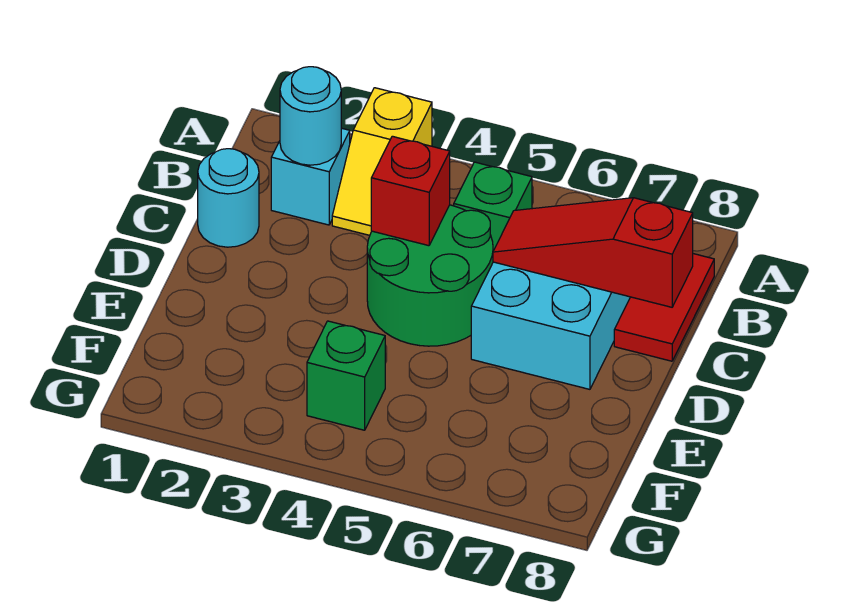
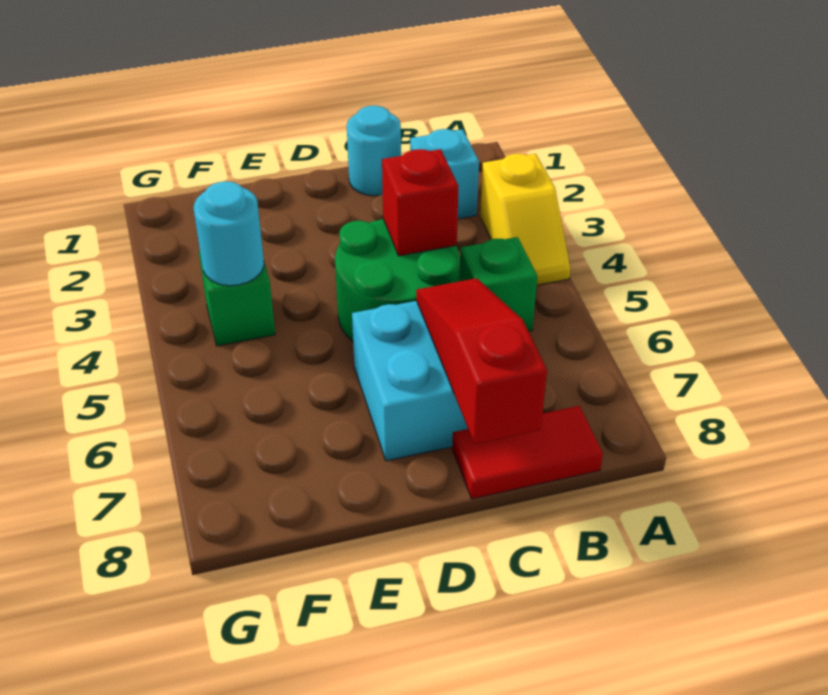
yellow slope A3:B3 level 1 top A -> yellow slope A3:A4 level 1 top 3
cyan round brick B2 level 2 -> cyan round brick F4 level 2

